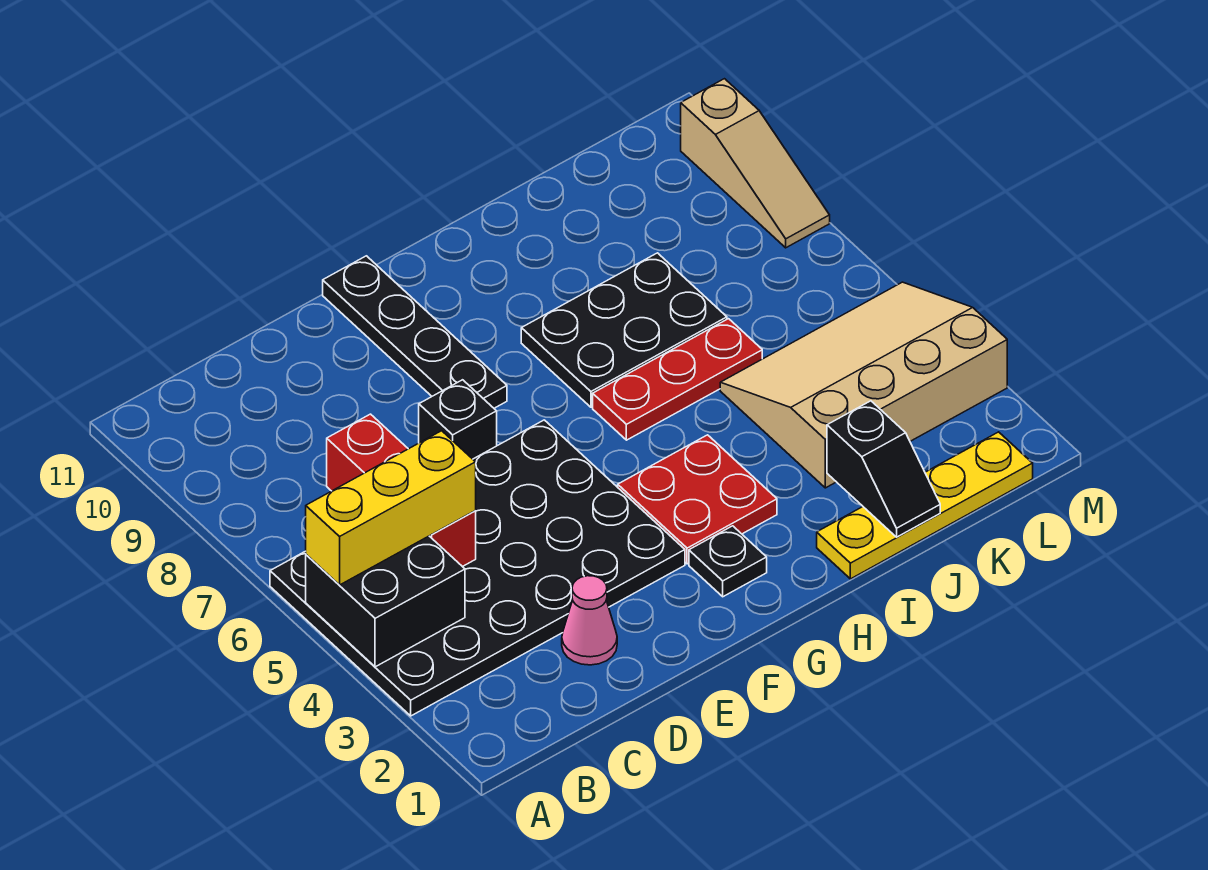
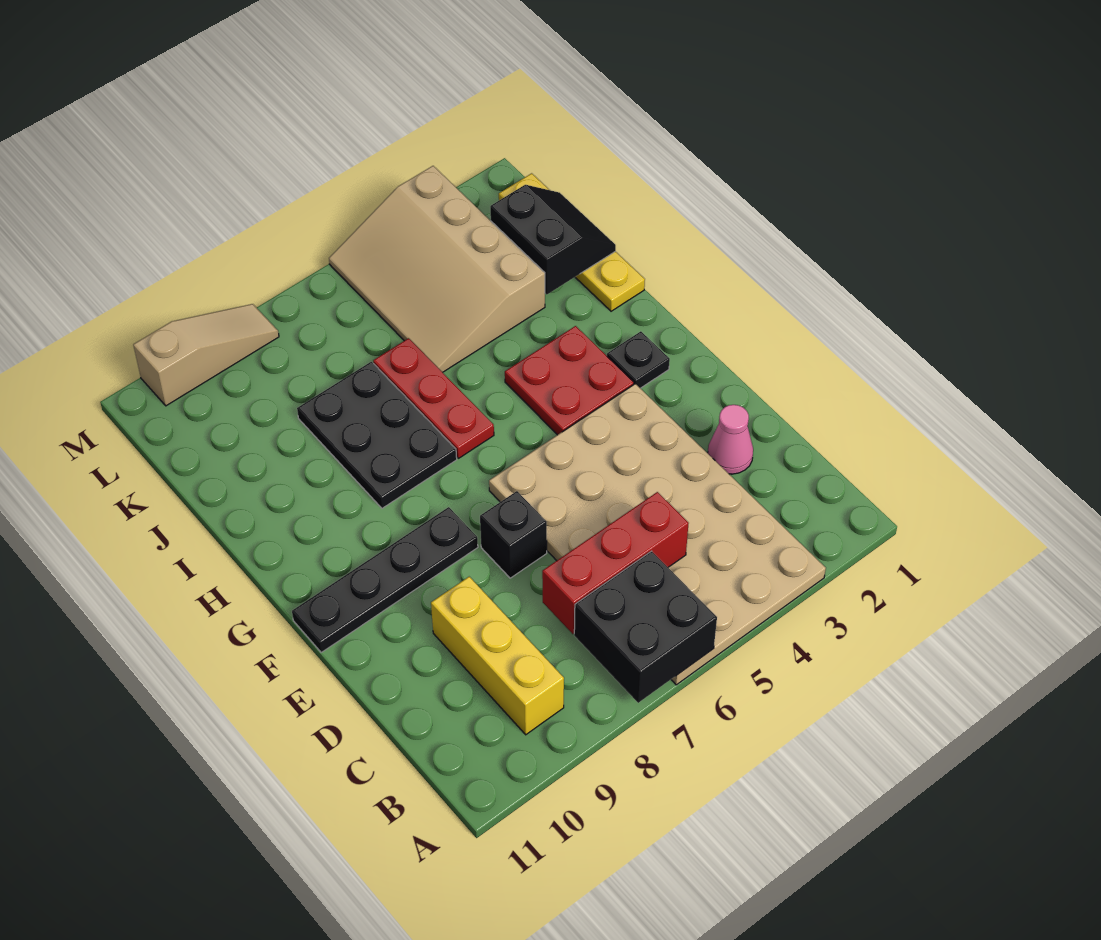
black plate A3:F6 level 1 -> tan plate A3:F6 level 1
black brick A4:B5 level 2 -> black brick A6:B7 level 2
yellow brick A5:C5 level 3 -> yellow brick B9:D9 level 1
black slope J1:J2 level 2 top 2 -> black slope J1:K2 level 2 top 2

